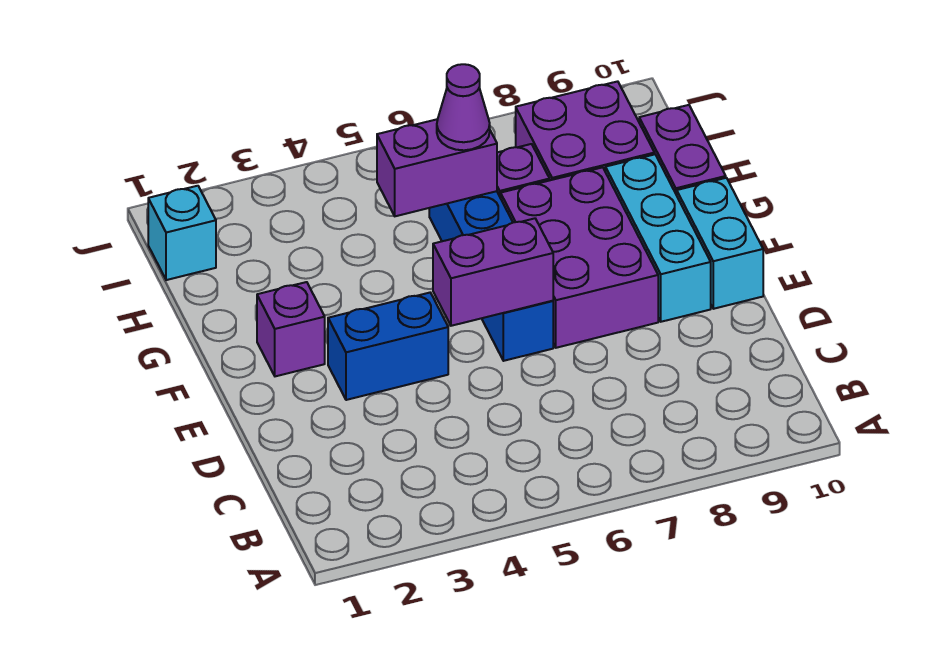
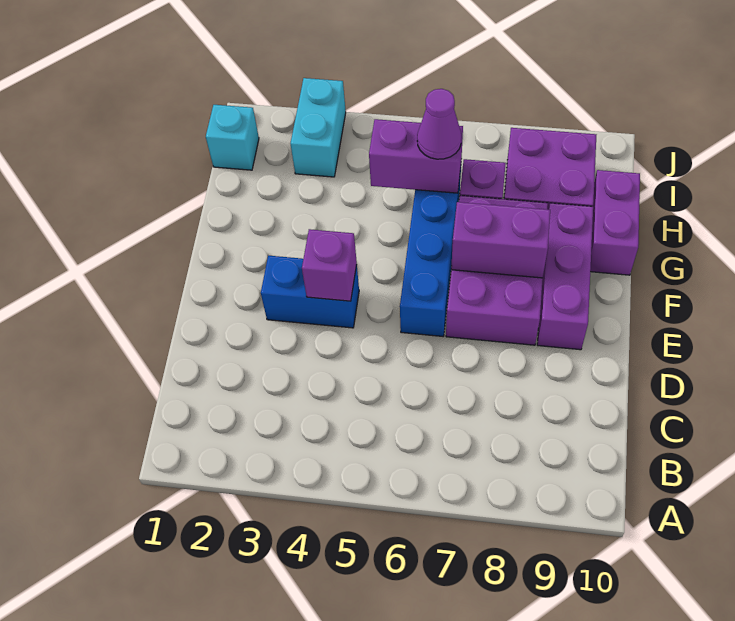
purple brick E5:E6 level 2 -> purple brick F7:F8 level 2
cyan brick E9:G9 level 1 -> purple brick E9:G9 level 1
cyan brick E10:F10 level 1 -> cyan brick I3:J3 level 1
purple brick F2 level 1 -> purple brick E4 level 2

